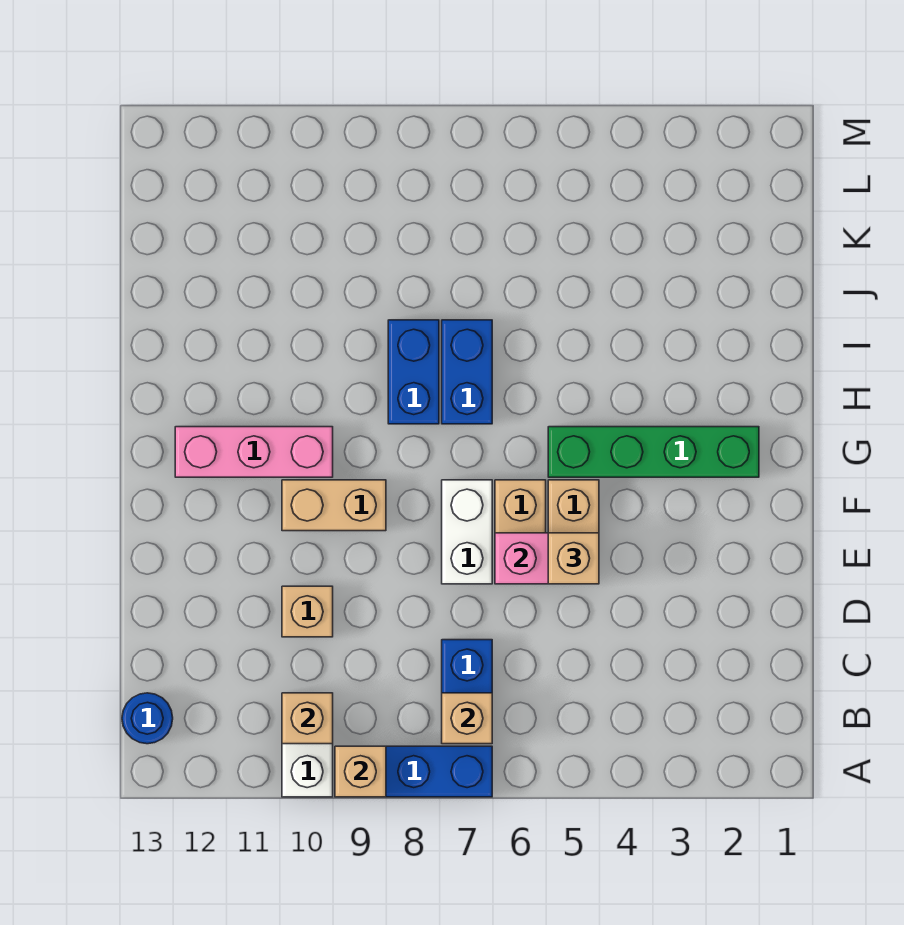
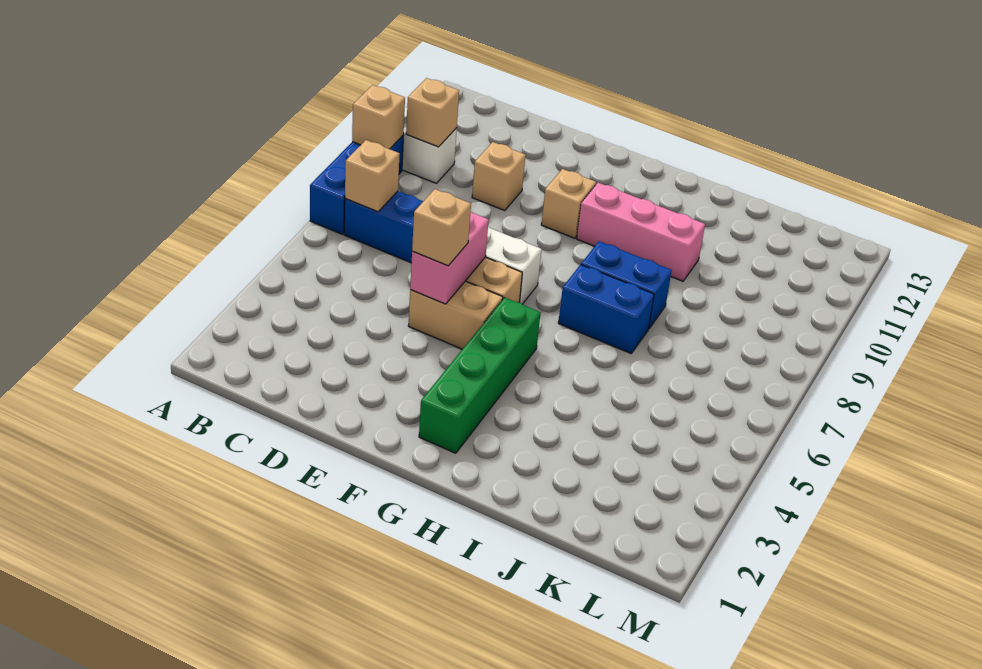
blue round brick B13 level 1 -> none
tan brick F9:F10 level 1 -> tan brick F10 level 1
pink brick G10:G12 level 1 -> pink brick G10:I10 level 1

